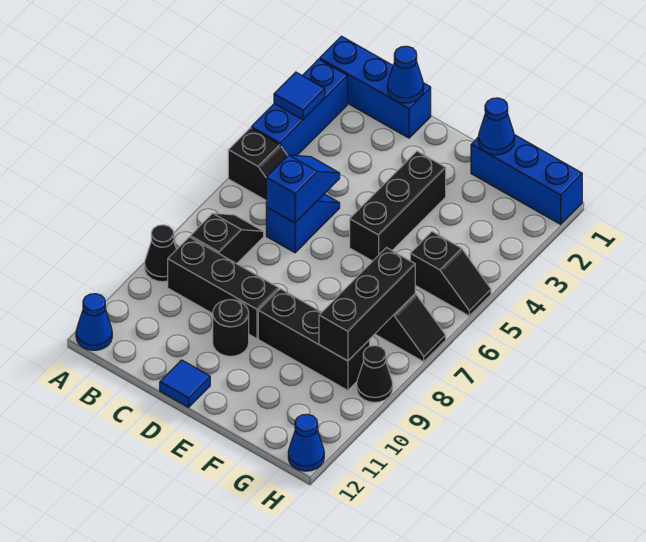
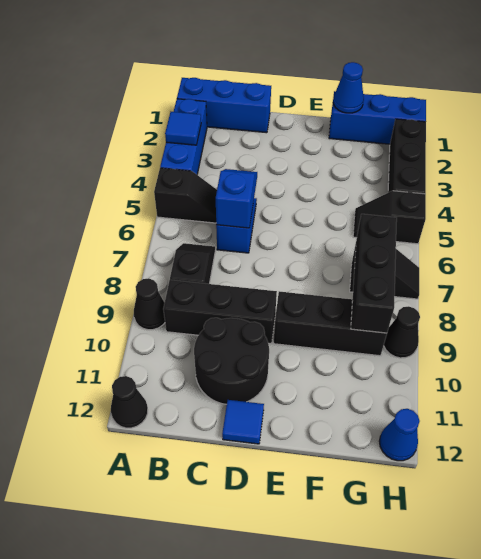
blue cone A12 level 1 -> black cone A12 level 1
blue cone C1 level 2 -> none
black round brick D10 level 1 -> black round brick C10:D11 level 1
black brick E3:E5 level 1 -> black brick H2:H4 level 1
black slope G5:H5 level 1 top G -> black slope G5:H5 level 1 top H

